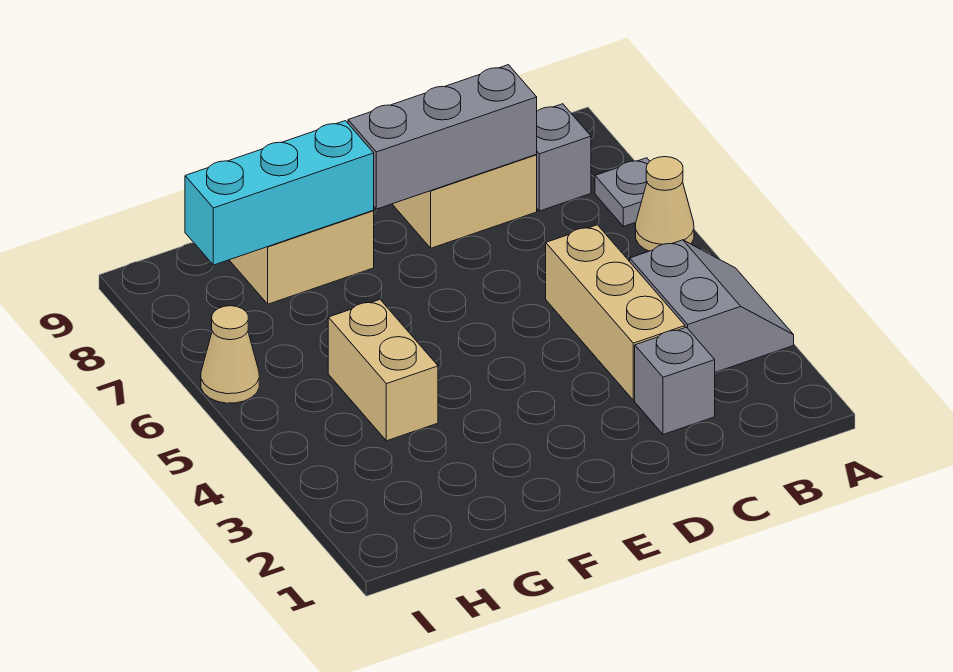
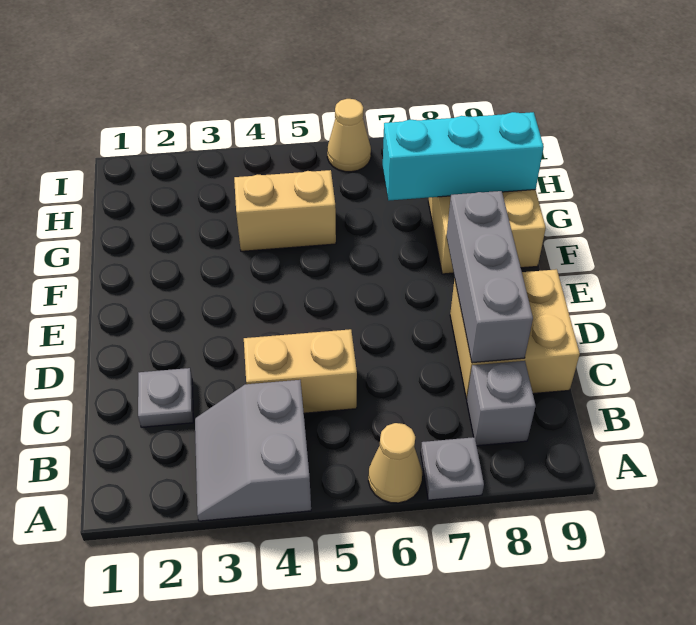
grey slope A3:B4 level 1 top B -> grey slope A3:B4 level 1 top 4
grey brick C2 level 1 -> grey plate C2 level 1
tan brick C3:C5 level 1 -> tan brick C4:C5 level 1
cyan brick F8:H8 level 2 -> cyan brick G7:G9 level 2

